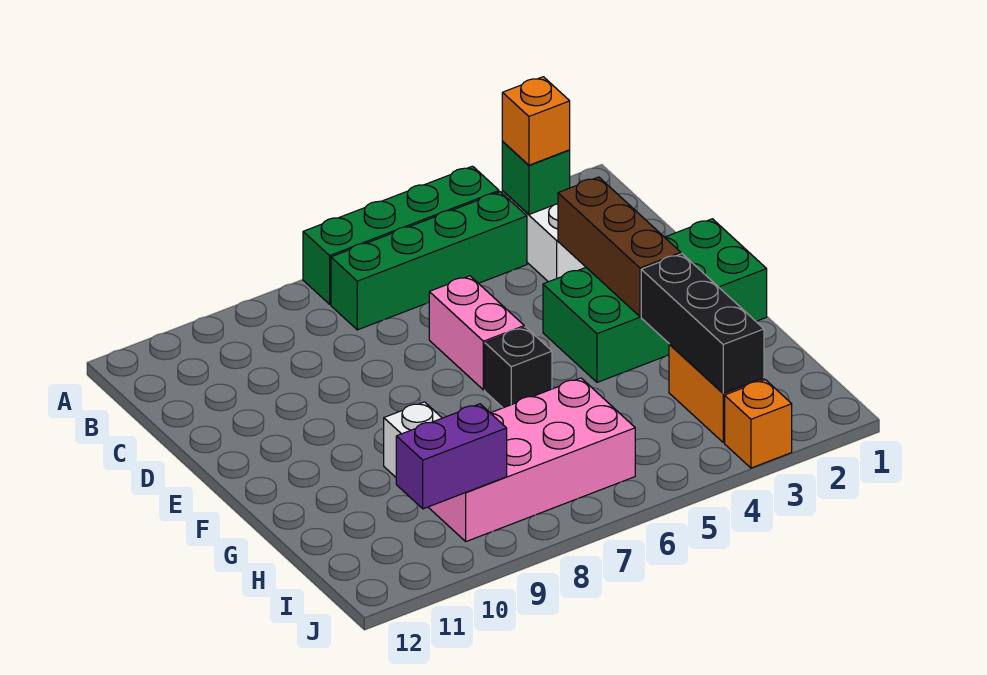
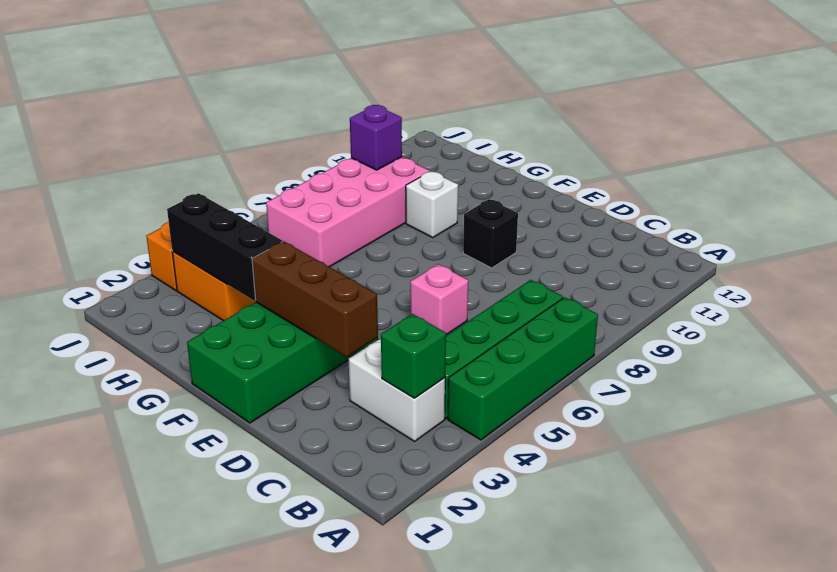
orange brick B3 level 3 -> none
pink brick D6:E6 level 1 -> pink brick D6 level 1
black brick F6 level 1 -> black brick E9 level 1
purple brick I9:I10 level 2 -> purple brick I9 level 2

